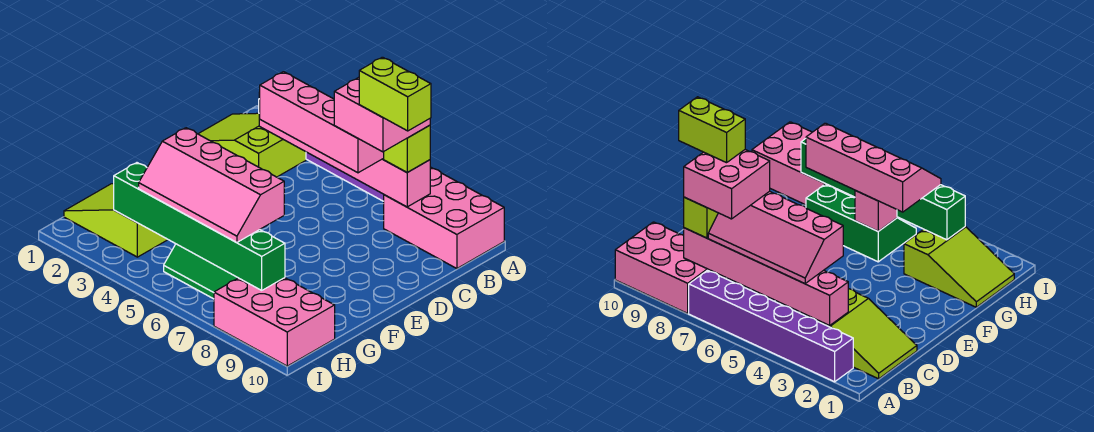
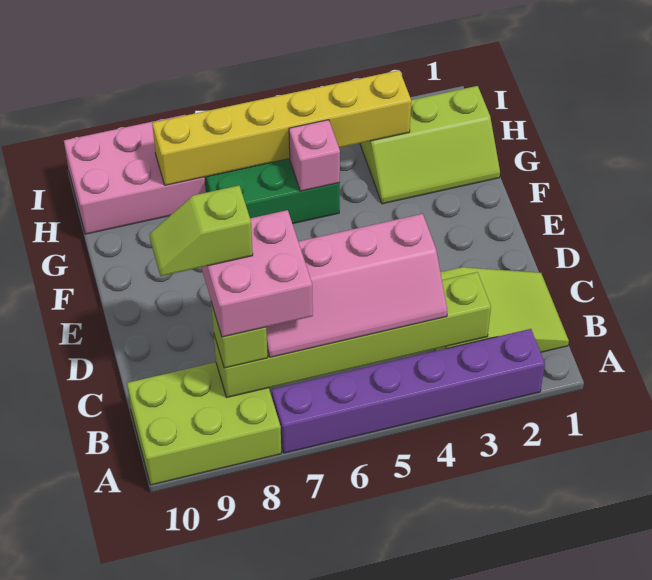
pink brick A8:B10 level 1 -> lime brick A8:B10 level 1
pink brick B3:B8 level 2 -> lime brick B3:B8 level 2
lime brick C8:C9 level 5 -> lime slope C8:C9 level 5 top 8
lime slope G1:H3 level 1 top 3 -> lime slope G1:H3 level 1 top H
pink slope G4:H7 level 3 top G -> none
green brick H3:H8 level 2 -> yellow brick H3:H8 level 2

